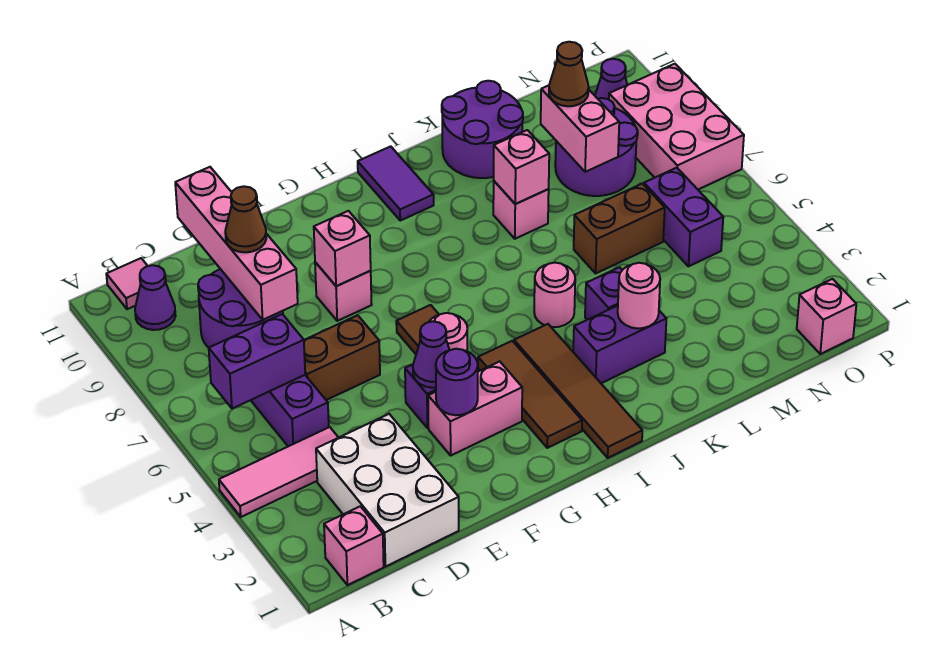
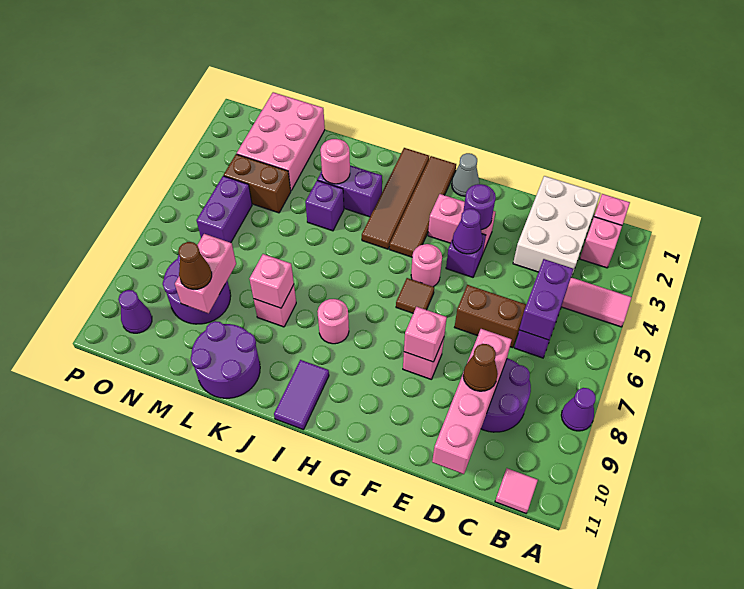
purple brick B6:C6 level 2 -> purple brick C5:C6 level 2
purple cone B10 level 1 -> purple cone A8 level 1
none -> grey cone G1 level 1
brown tile H2:H4 level 1 -> brown tile H1:H4 level 1
pink round brick J5 level 1 -> pink round brick I8 level 1
brown brick L6:M6 level 1 -> brown brick M4:N4 level 1
pink brick O1 level 1 -> pink brick B2 level 1
pink brick O7:P9 level 1 -> pink brick M1:N3 level 1

